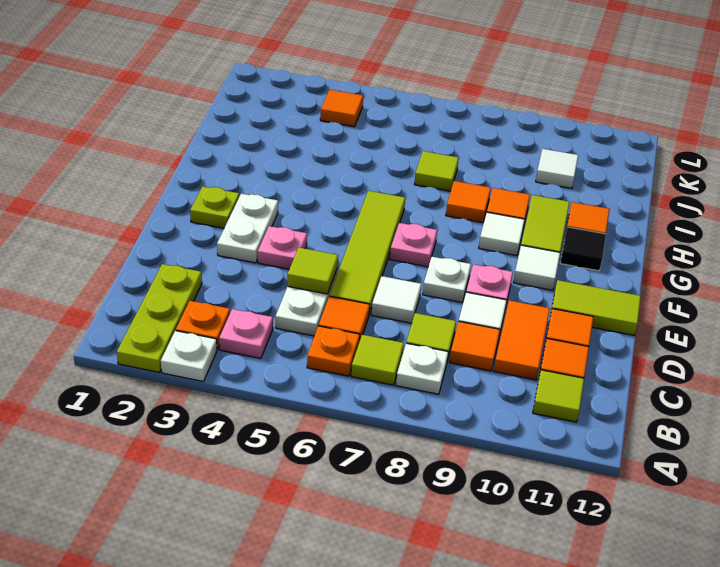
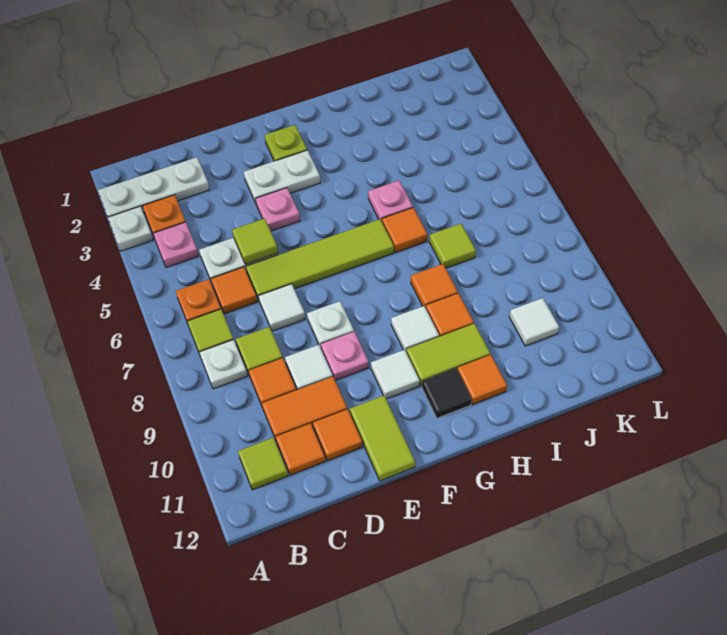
lime plate A2:C2 level 1 -> white plate A2:C2 level 1
pink plate F7 level 1 -> pink plate H5 level 1
orange tile K4 level 1 -> orange tile H6 level 1

